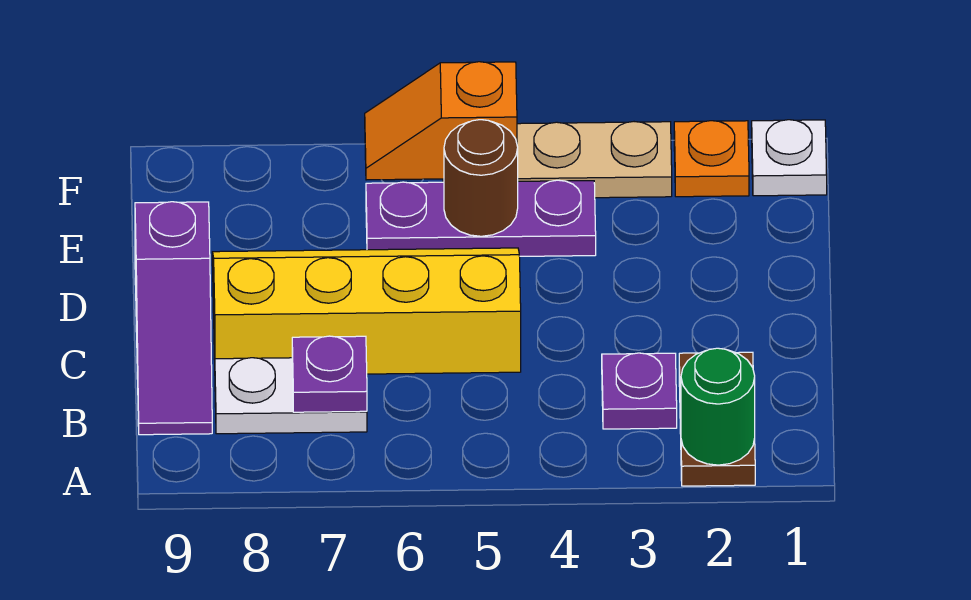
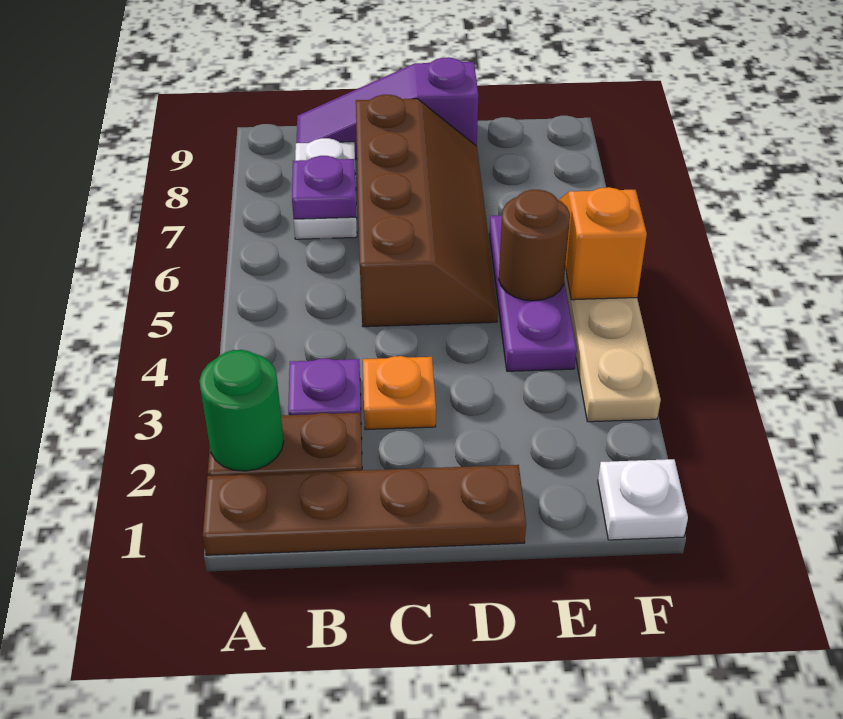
none -> brown plate A1:D1 level 1
yellow slope C5:D8 level 1 top C -> brown slope C5:D8 level 1 top C
orange plate F2 level 1 -> orange plate C3 level 1

